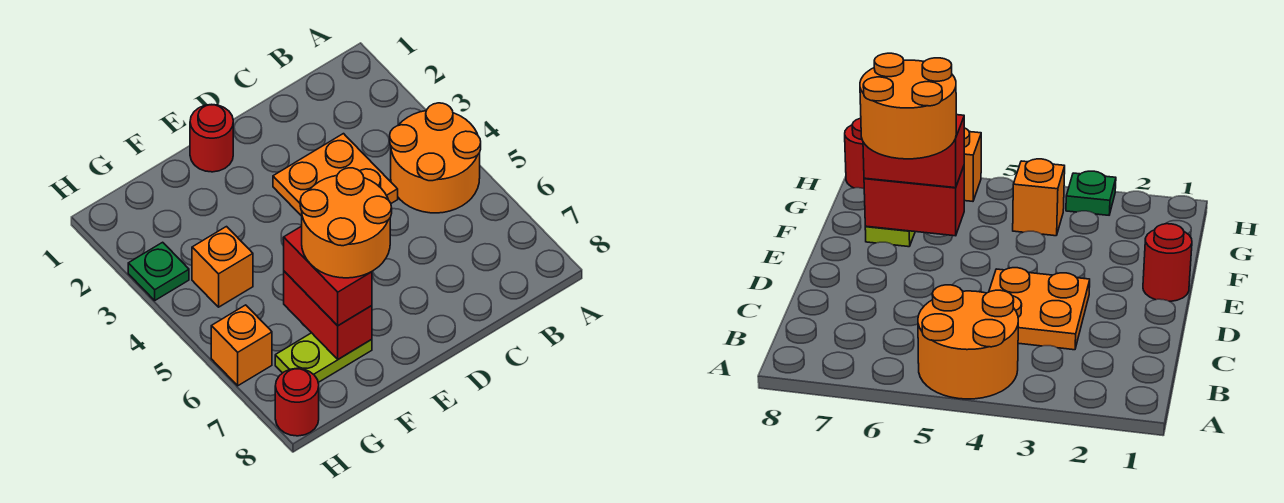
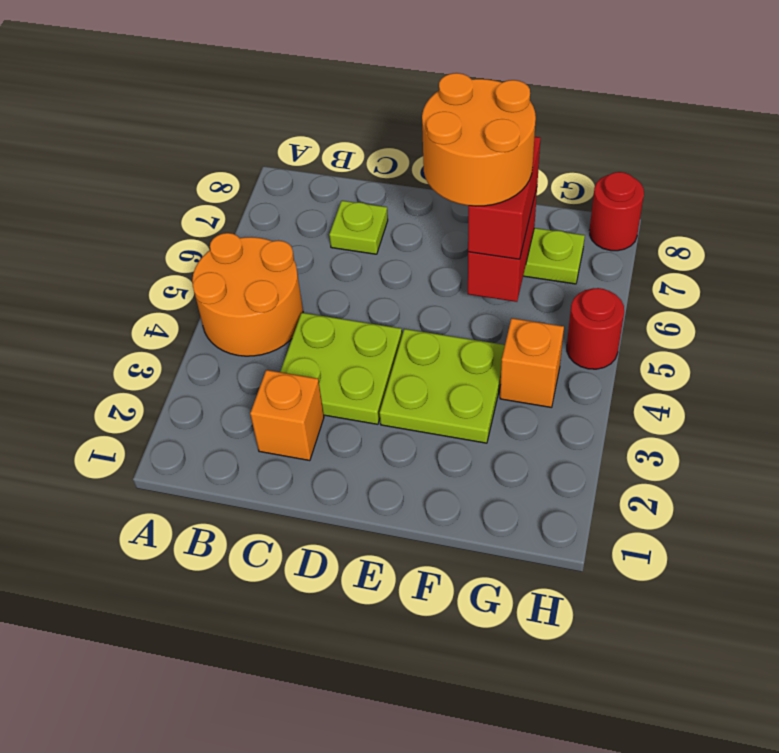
orange plate C3:D4 level 1 -> lime plate C3:D4 level 1
none -> lime plate C7 level 1
red round brick E1 level 1 -> red round brick H5 level 1
none -> lime plate E3:F4 level 1
green plate H3 level 1 -> none
orange brick H6 level 1 -> orange brick C2 level 1

